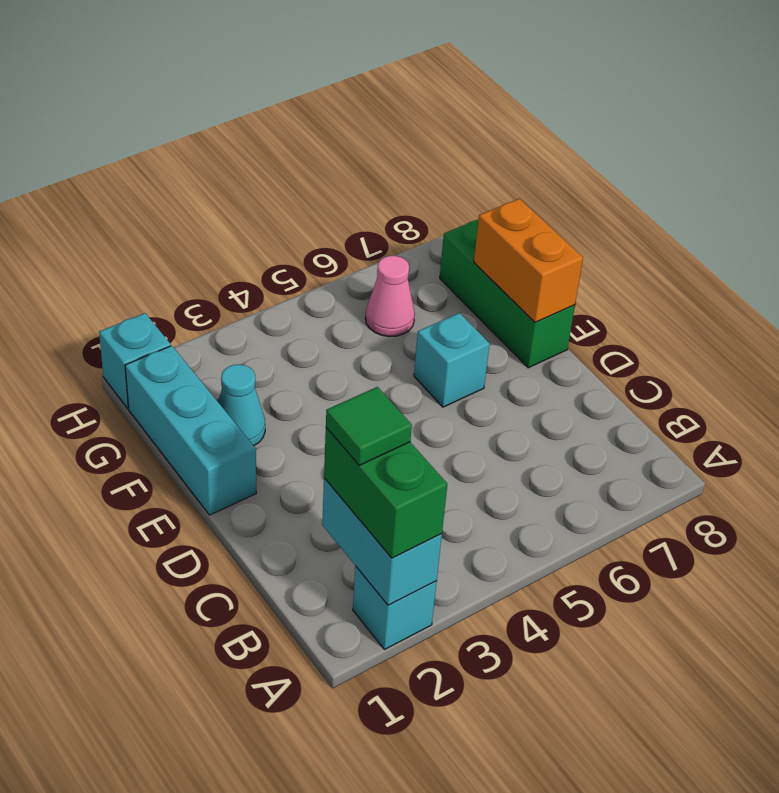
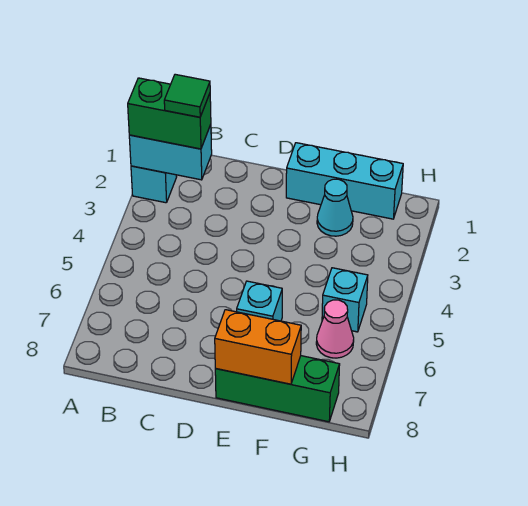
cyan brick H1 level 1 -> cyan brick G5 level 1

